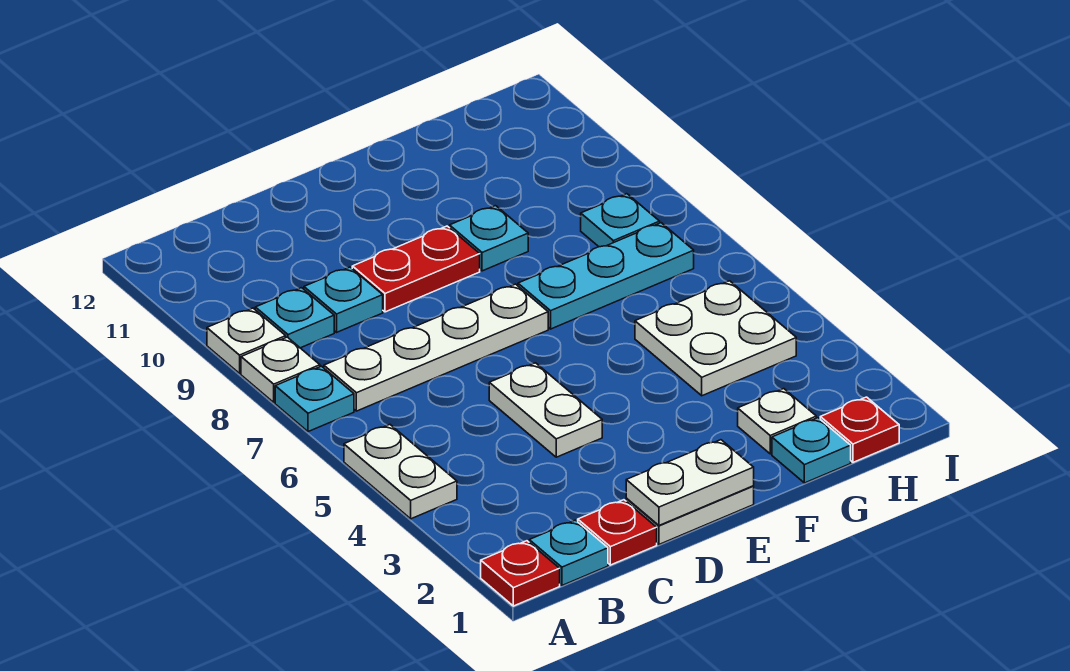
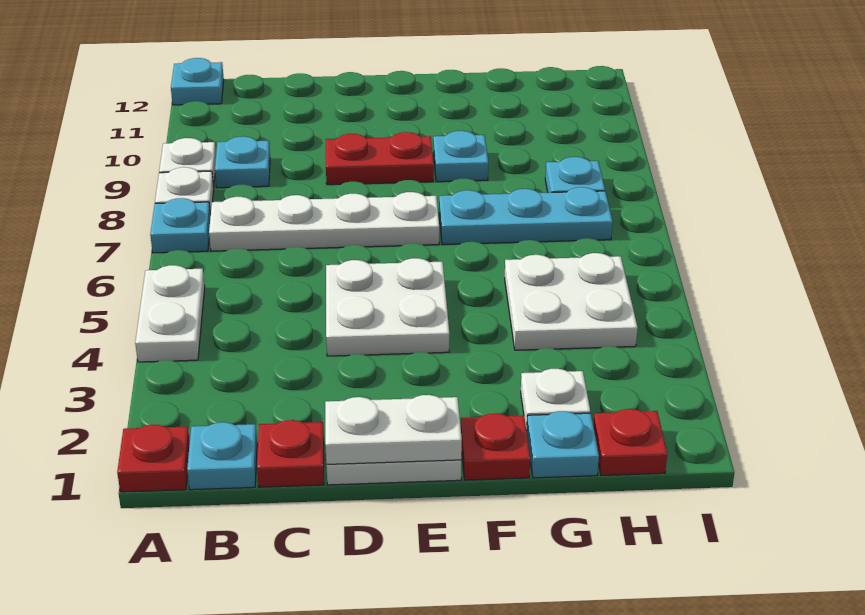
cyan plate C9 level 1 -> cyan plate A12 level 1
white plate D4:D5 level 1 -> white plate D4:E5 level 1
none -> red plate F1 level 1

